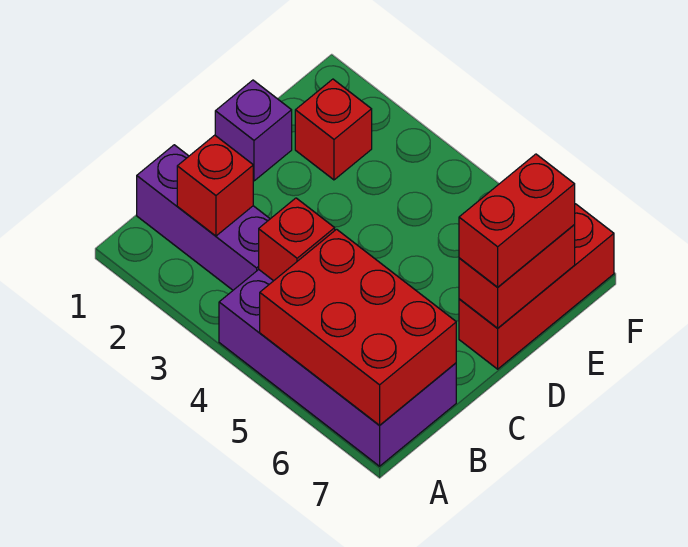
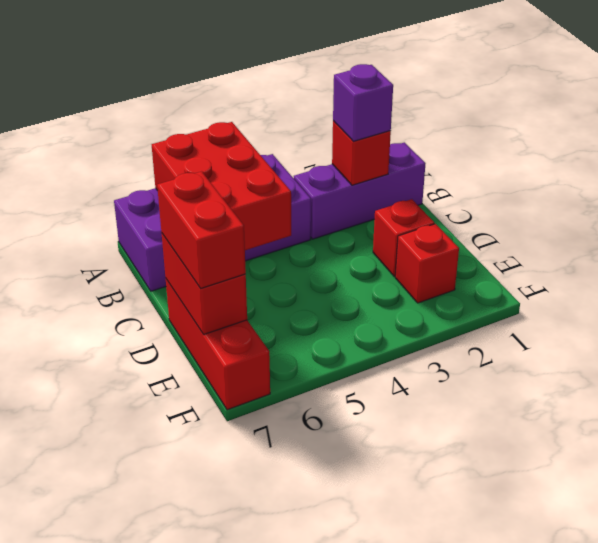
red brick A5:B7 level 2 -> red brick A5:C6 level 2
red brick B4 level 2 -> red brick D2 level 1
purple brick D1 level 1 -> purple brick B2 level 3

